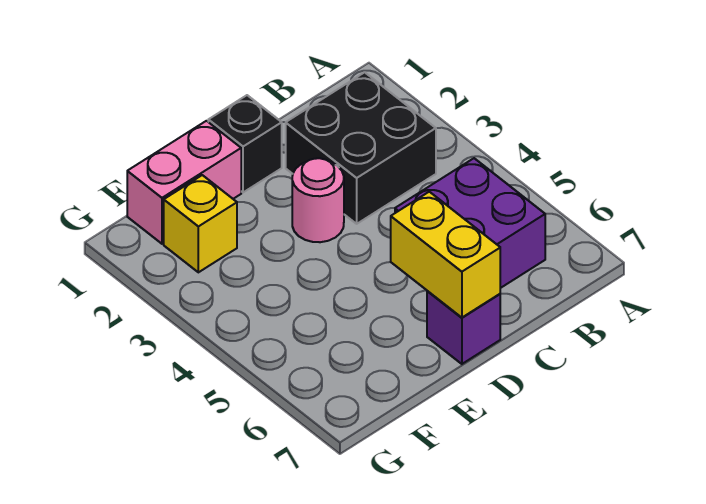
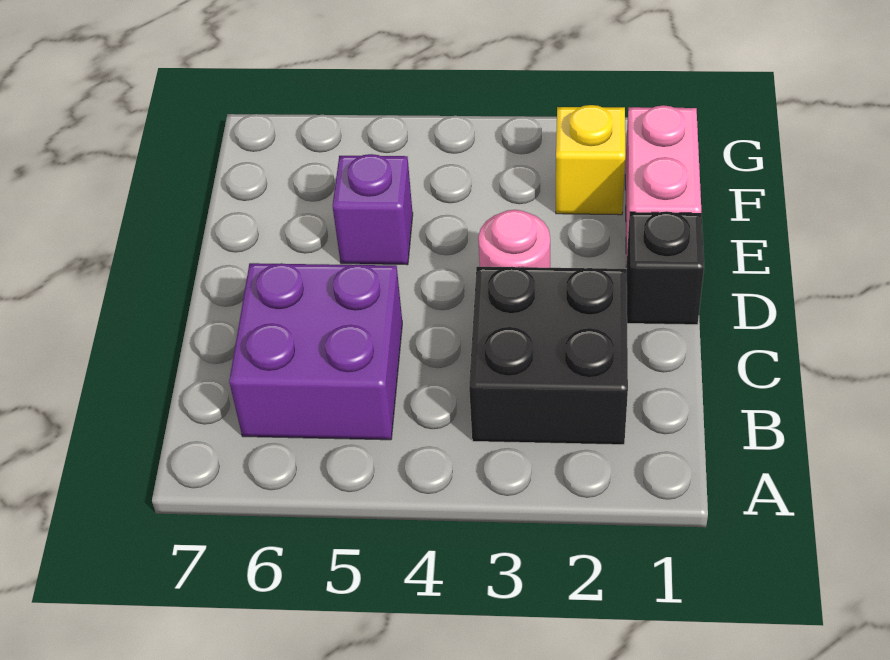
yellow brick D6:D7 level 2 -> none
purple brick D7 level 1 -> purple brick E5 level 1

